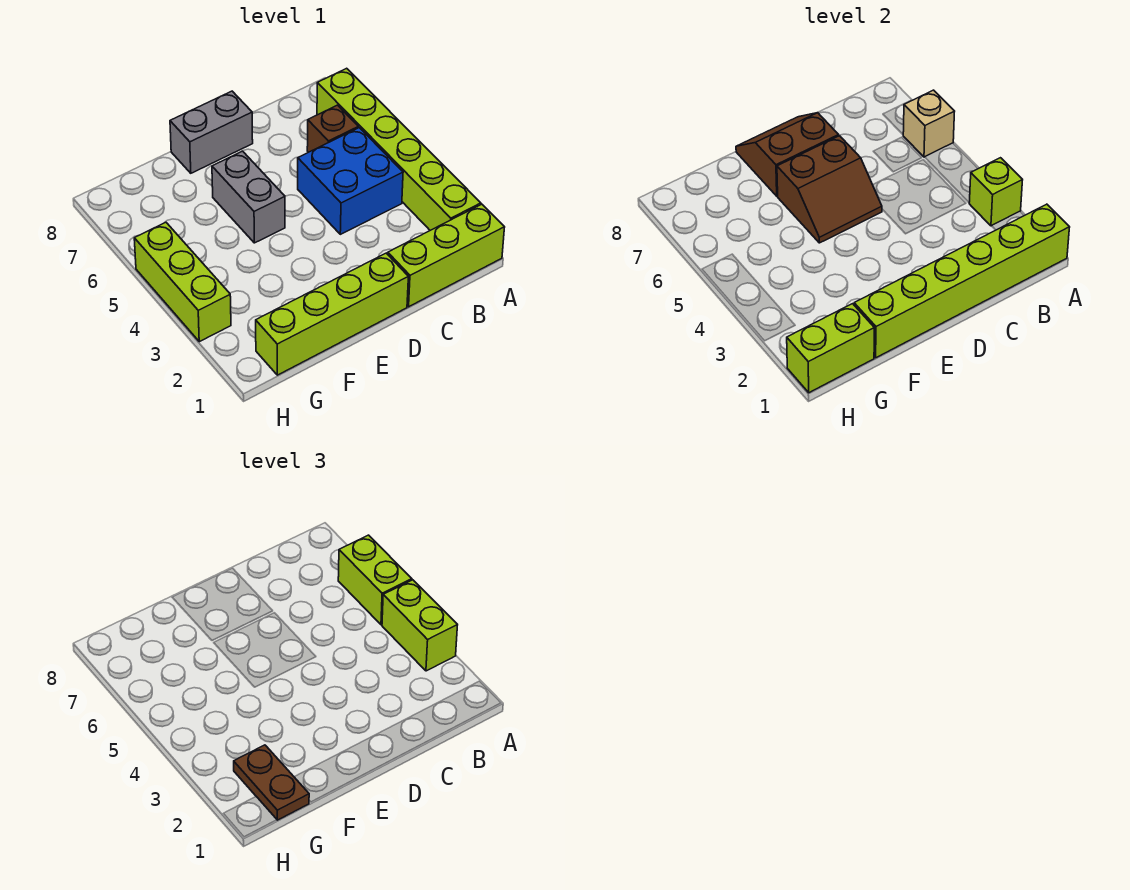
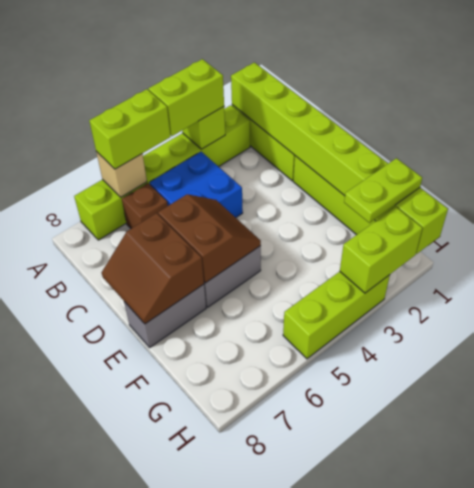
grey brick D8:E8 level 1 -> grey brick E7:E8 level 1
brown plate G1:G2 level 3 -> lime plate G1:G2 level 3
none -> lime brick H2:H3 level 2

